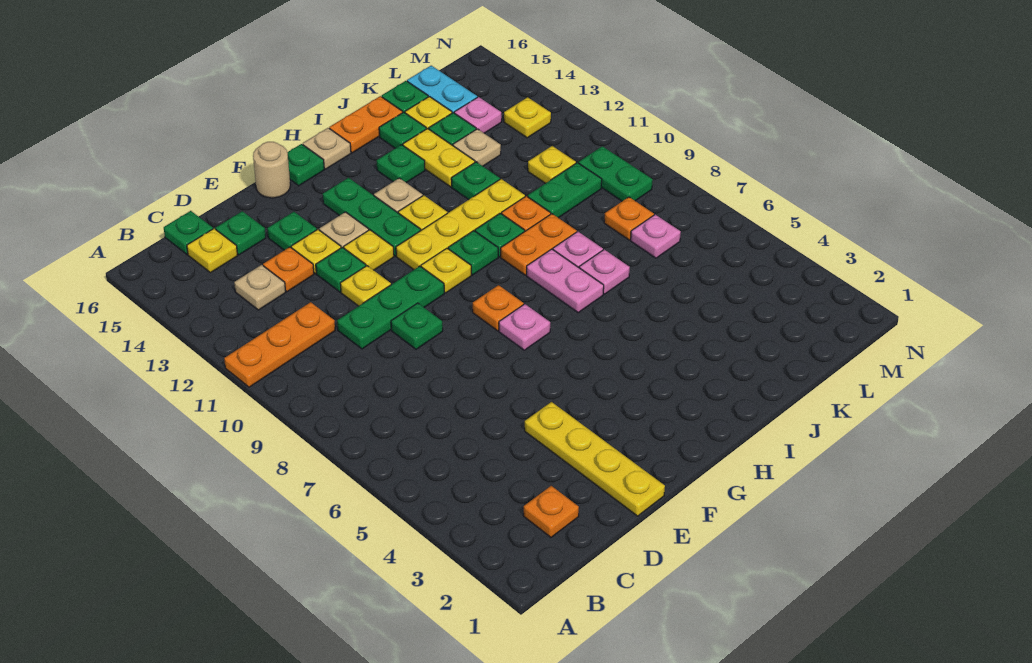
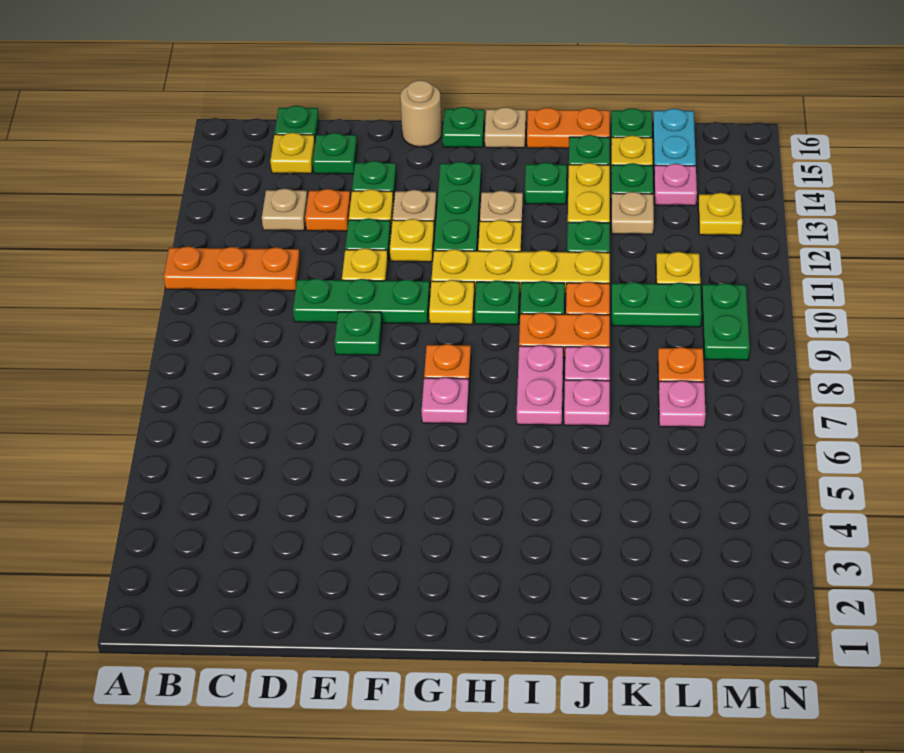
orange plate C2 level 1 -> none
yellow plate E1:E4 level 1 -> none

